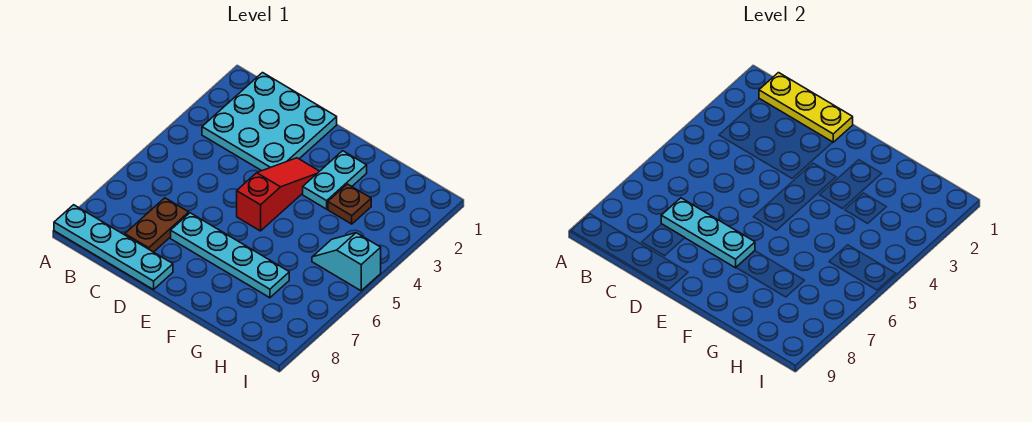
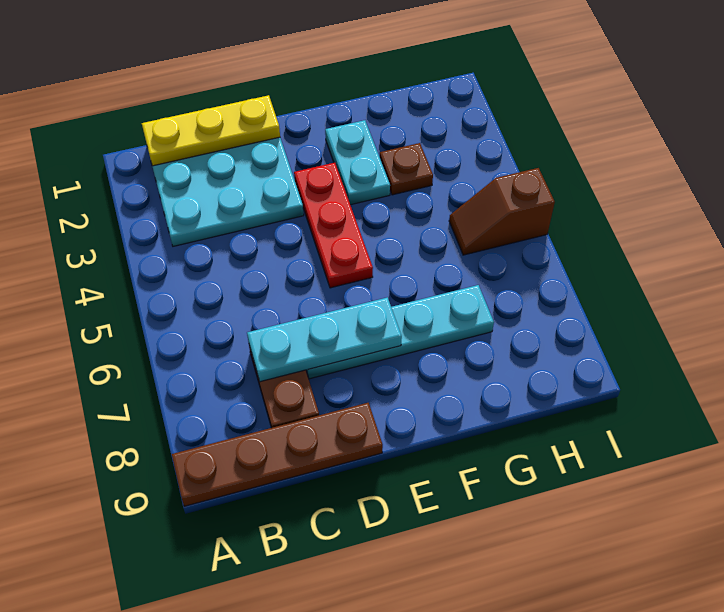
cyan plate A9:D9 level 1 -> brown plate A9:D9 level 1
red slope E3:E5 level 1 top 5 -> red plate E3:E5 level 1
cyan slope H5:I5 level 1 top I -> brown slope H5:I5 level 1 top I

